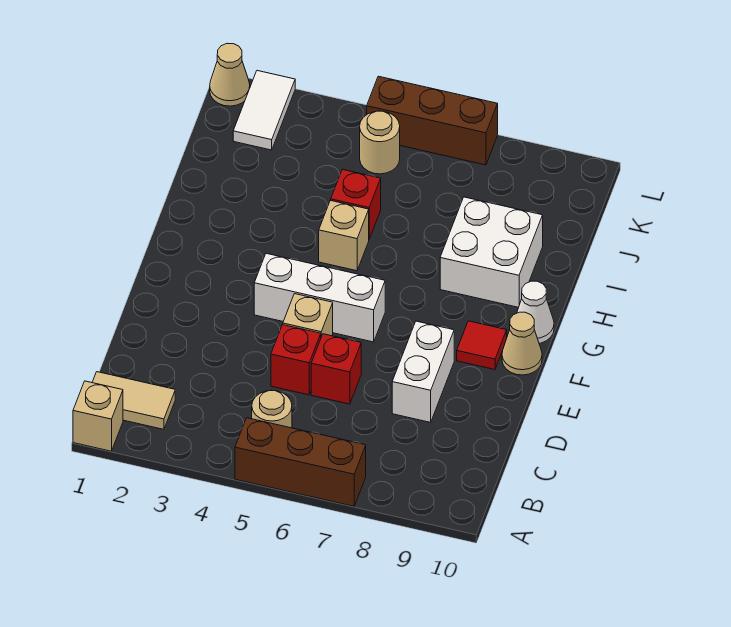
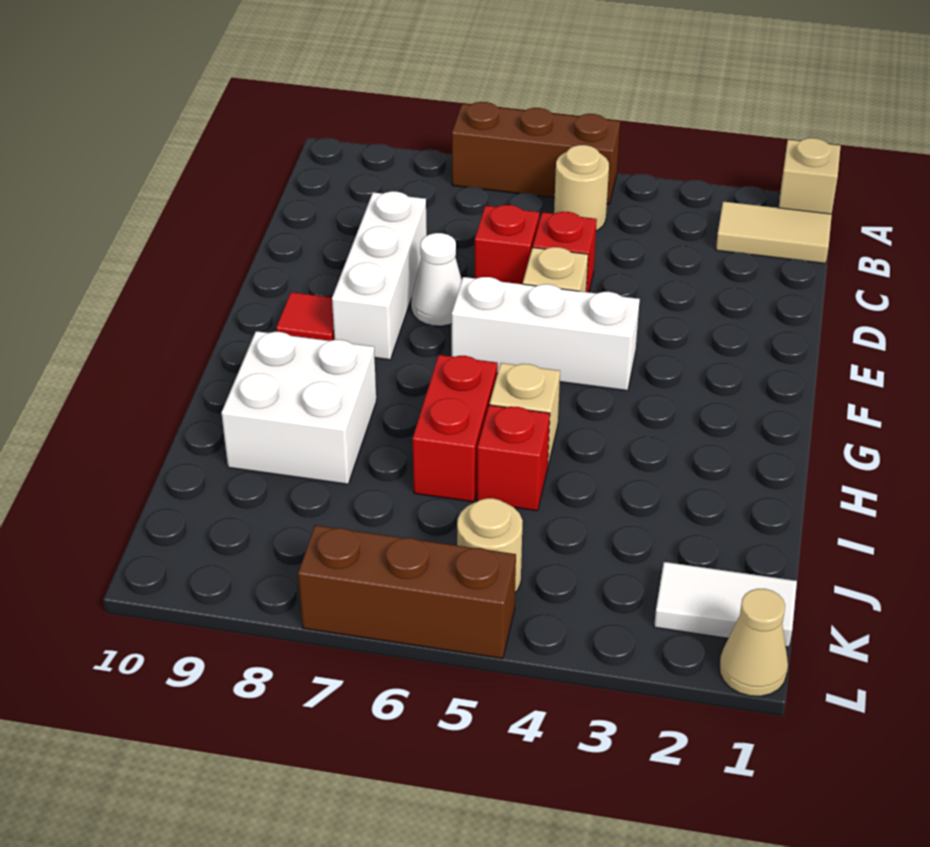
white brick D8:E8 level 1 -> white brick D8:F8 level 1
tan cone F10 level 1 -> none
white cone G10 level 1 -> white cone E7 level 1
none -> red brick H6:I6 level 1
white tile K2:L2 level 1 -> white tile K1:K2 level 1

